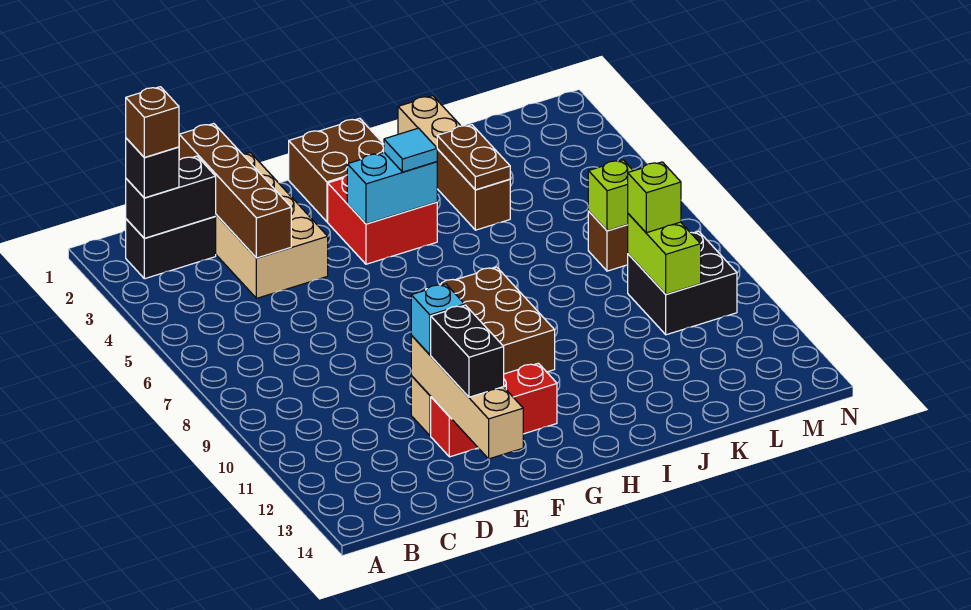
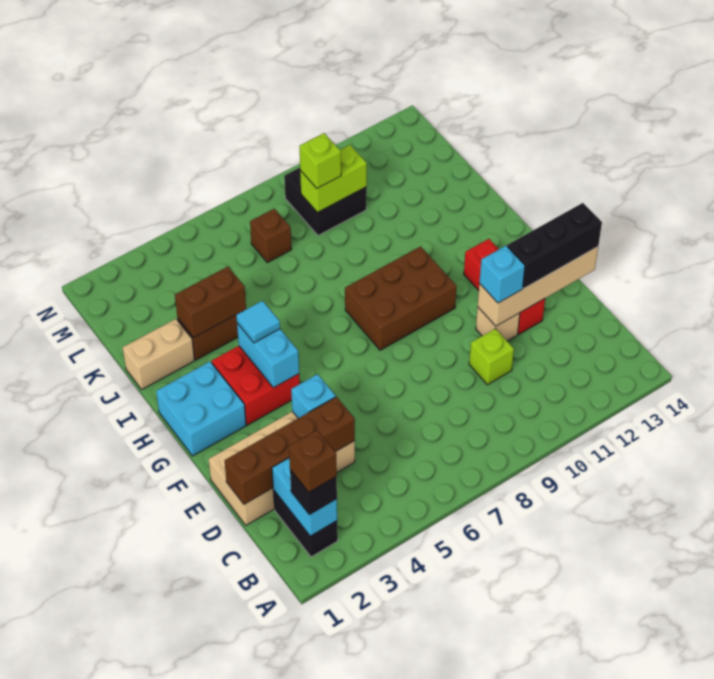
black brick B2:C2 level 2 -> cyan brick B2:C2 level 2
none -> cyan brick E4 level 2
black brick E12:E13 level 3 -> black brick E12:E14 level 3
brown brick G1:H2 level 1 -> cyan brick G1:H2 level 1
brown plate J3:J4 level 2 -> brown brick J3:J4 level 2
lime brick L7 level 2 -> lime brick D10 level 1

